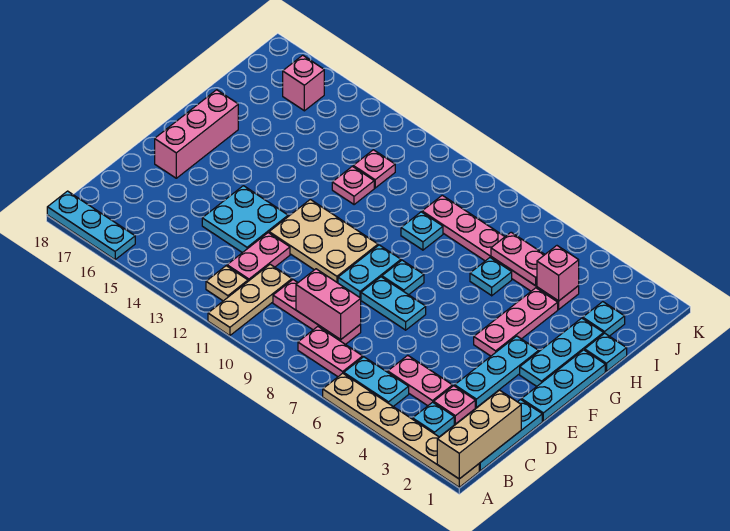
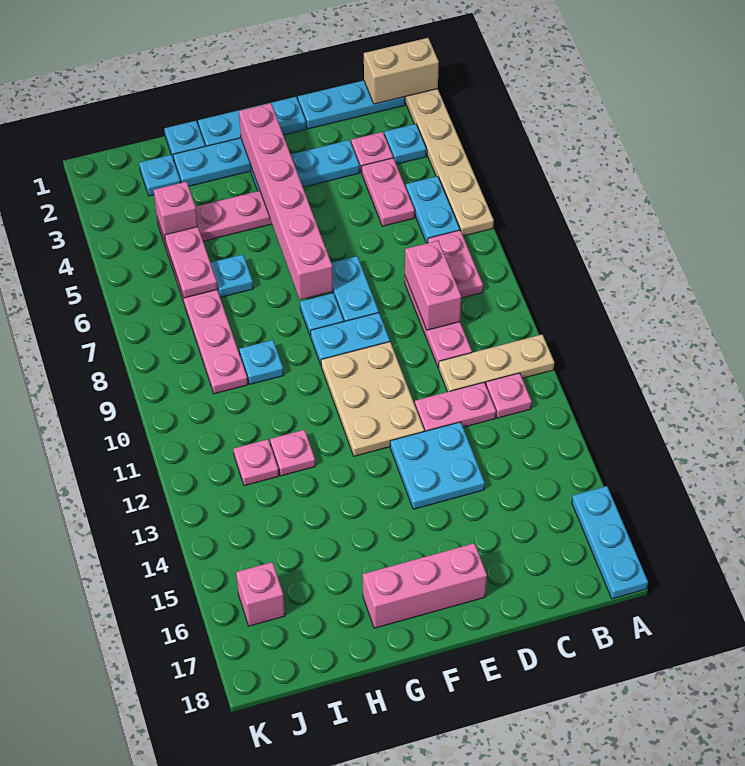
tan brick A1:C1 level 2 -> tan brick A1:B1 level 2
tan plate B12 level 1 -> pink plate B12 level 1
none -> pink brick F2:F7 level 2

